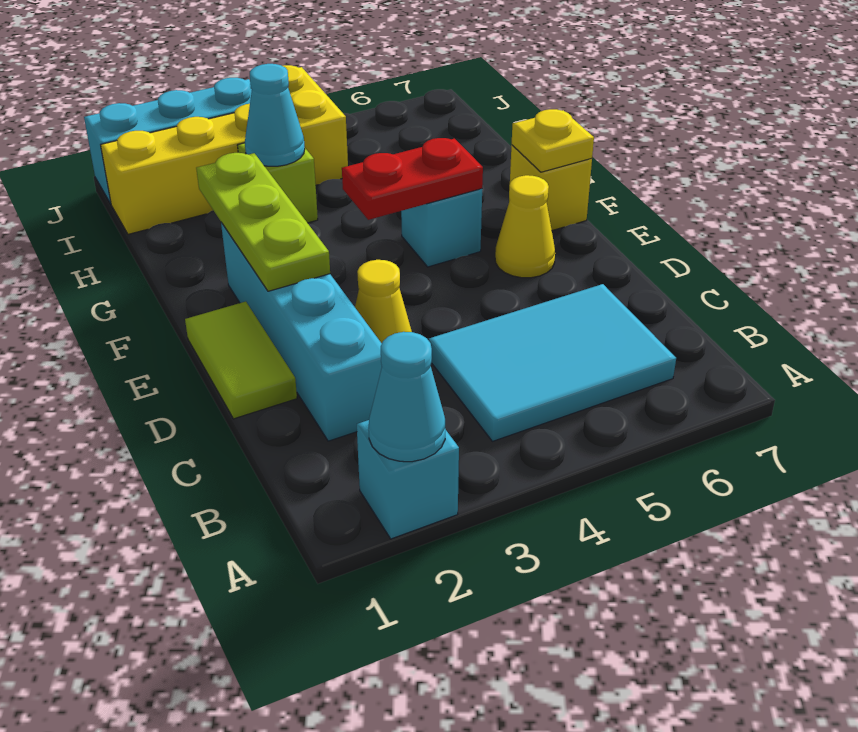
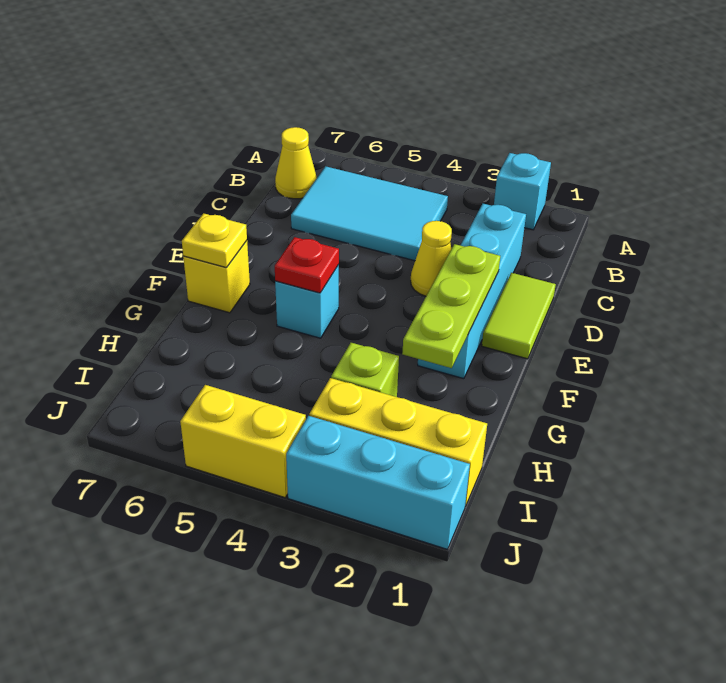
cyan cone A2 level 2 -> none
yellow cone E6 level 1 -> yellow cone B7 level 1
red plate F4:F5 level 2 -> red plate F5 level 2
cyan cone H3 level 2 -> none
yellow brick I4:J4 level 1 -> yellow brick J4:J5 level 1

